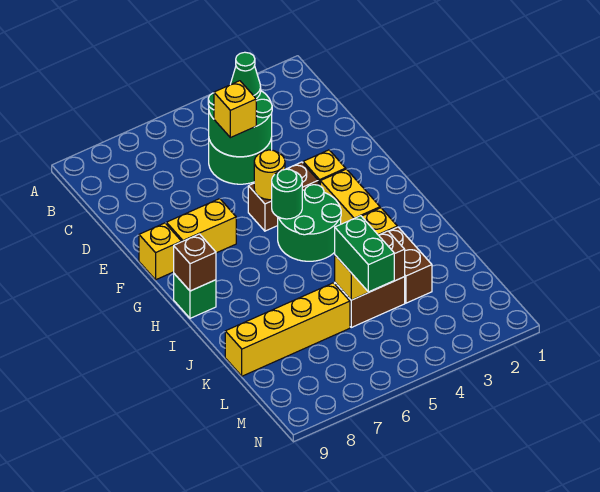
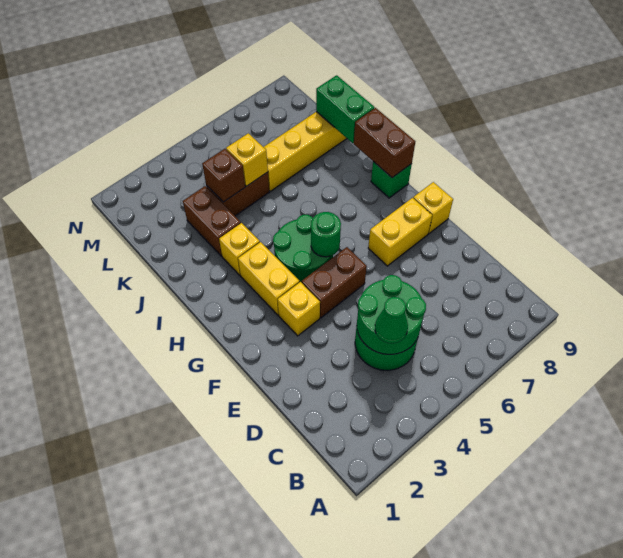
yellow brick D5 level 3 -> none
yellow round brick F5 level 2 -> none
brown brick H9 level 2 -> brown brick H9:I9 level 2
green brick K5:L5 level 3 -> green brick J9:K9 level 2

